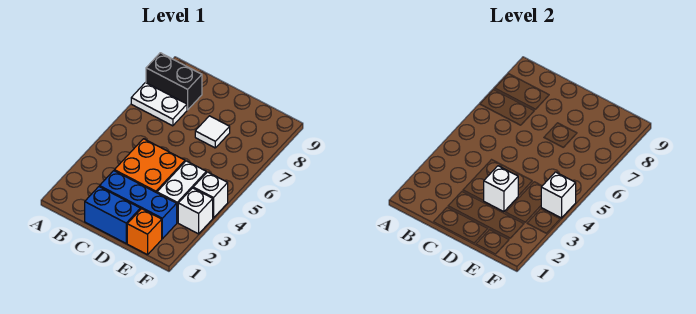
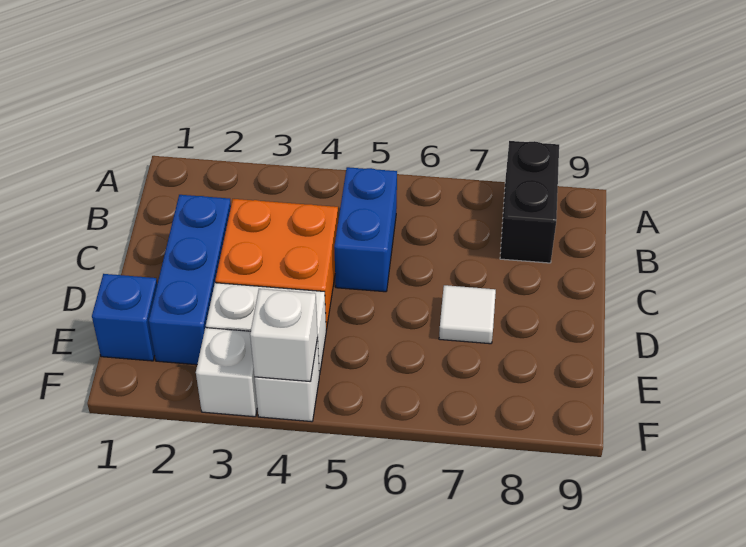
white plate A7:B7 level 1 -> none
blue brick C1:D1 level 1 -> blue brick B5:C5 level 1
white brick D3 level 2 -> none
orange brick E1 level 1 -> blue brick E1 level 1

